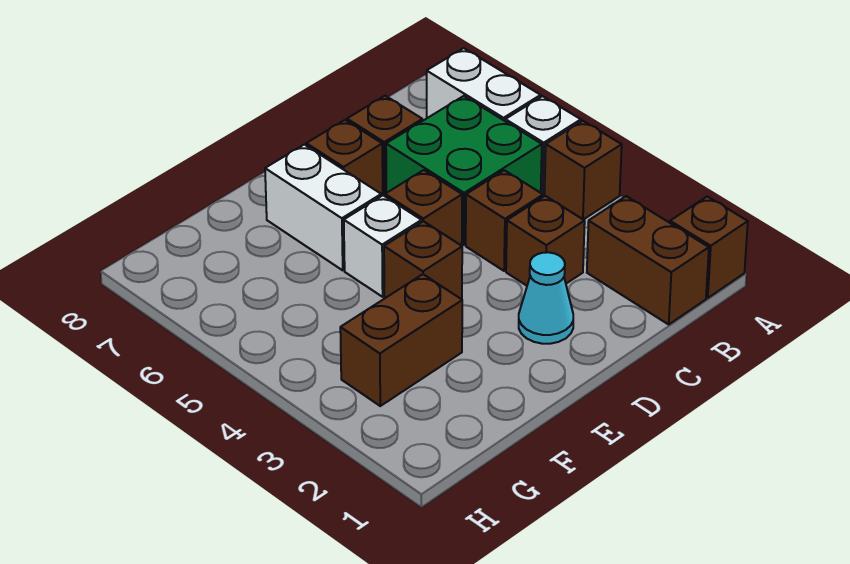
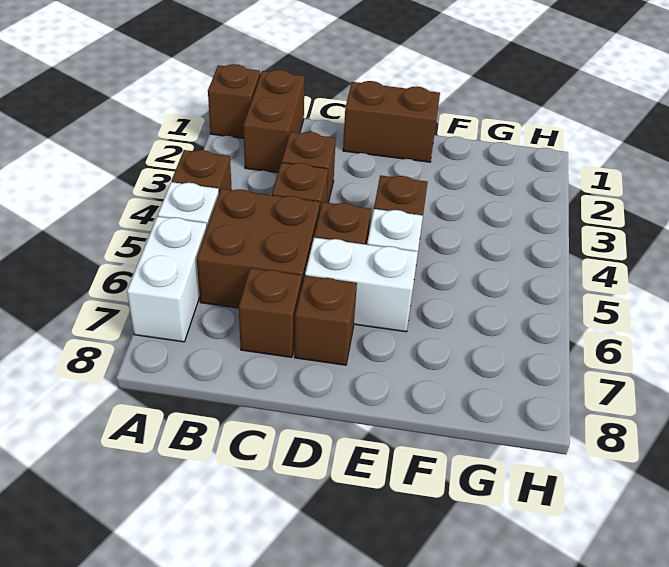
green brick B5:C6 level 1 -> brown brick B5:C6 level 1
cyan cone D2 level 1 -> none
white brick E6:E7 level 1 -> white brick D6:E6 level 1
brown brick F3:G3 level 1 -> brown brick D1:E1 level 1

